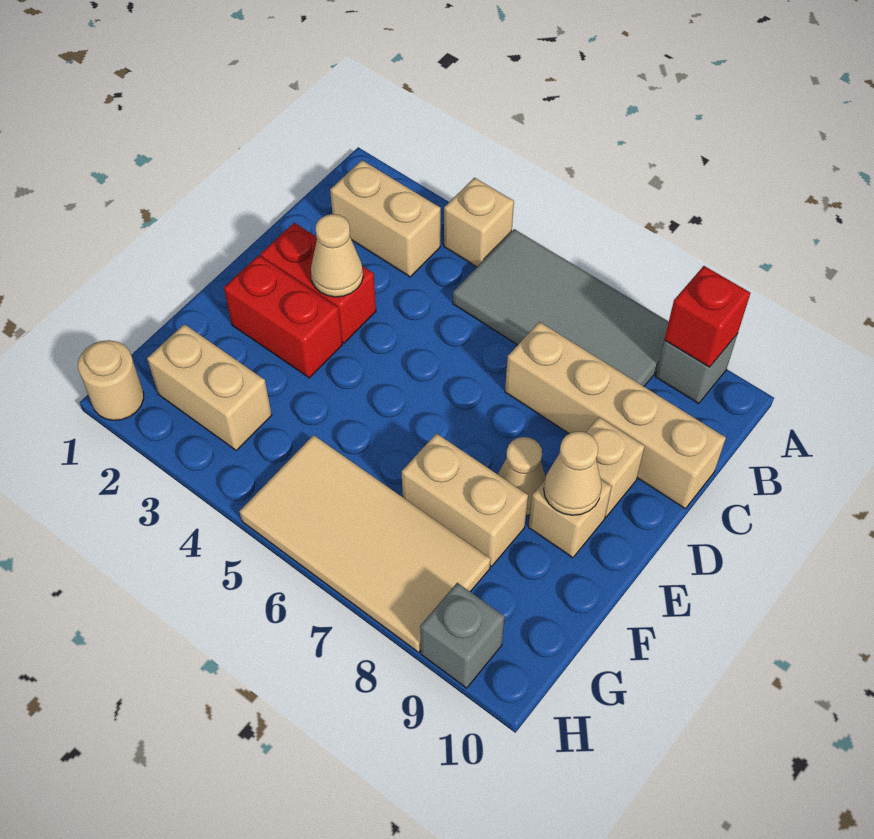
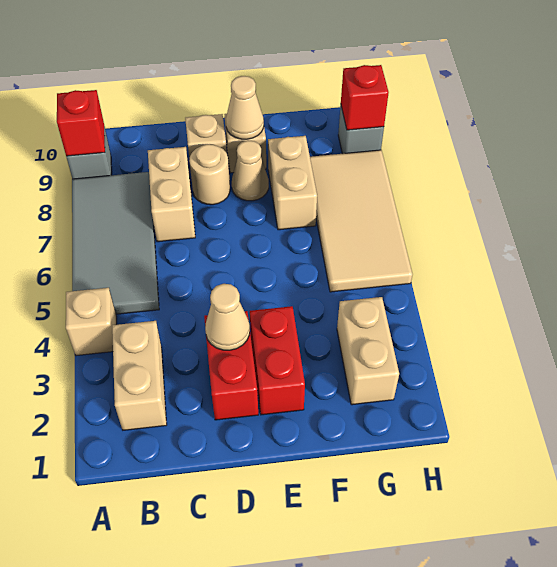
tan brick C7:C10 level 1 -> tan brick C7:C8 level 1
tan round brick H1 level 1 -> tan round brick D8 level 1
none -> red brick H9 level 2

